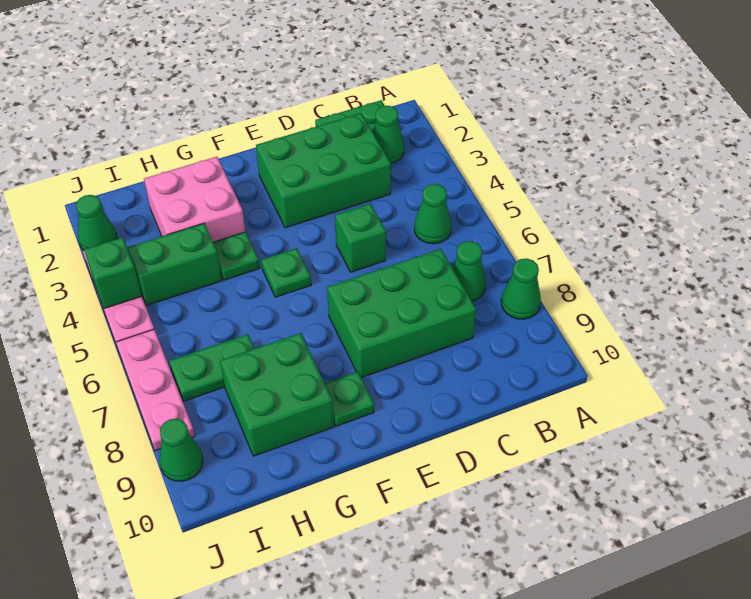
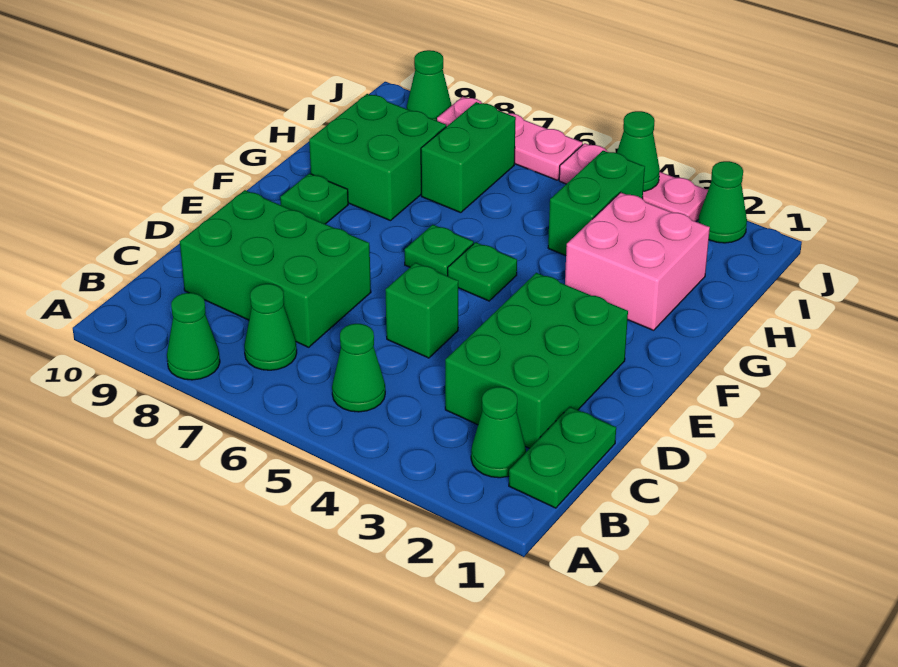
green brick C7:E8 level 1 -> green brick C7:D9 level 1
green plate G4 level 1 -> green plate F6 level 1
green plate H7:I7 level 1 -> green brick H7:I7 level 1
green brick J4 level 2 -> green cone J4 level 2

